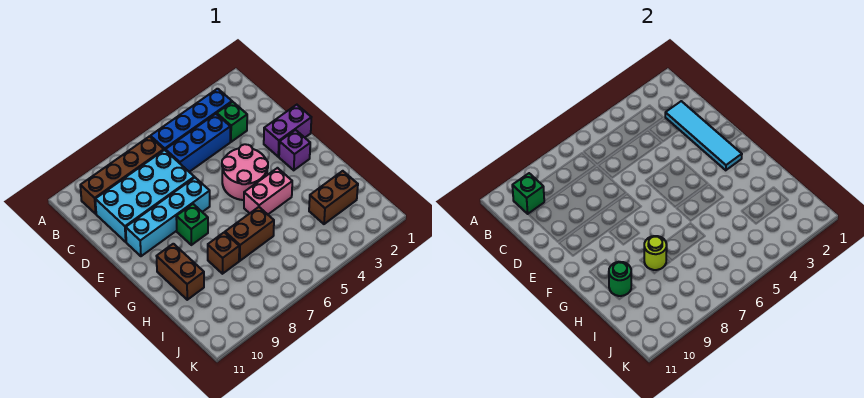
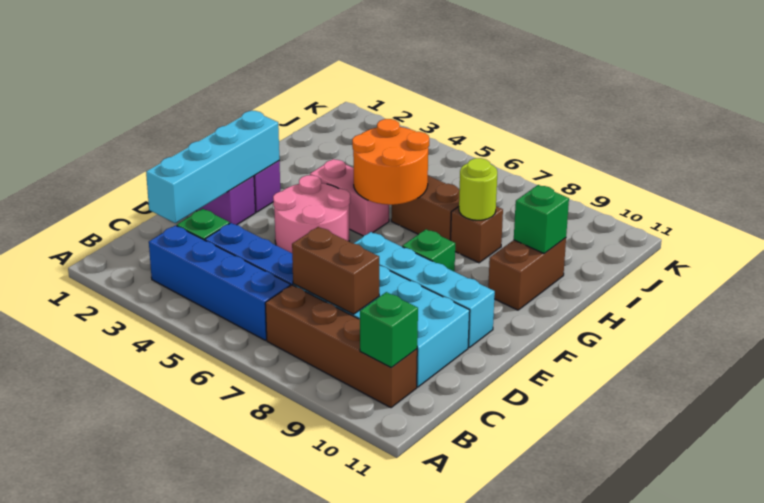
cyan tile C2:F2 level 2 -> cyan brick C2:F2 level 2
none -> orange round brick G5:H6 level 2
green round brick H10 level 2 -> green brick H10 level 2
brown brick I2:I3 level 1 -> brown brick C7:C8 level 2

